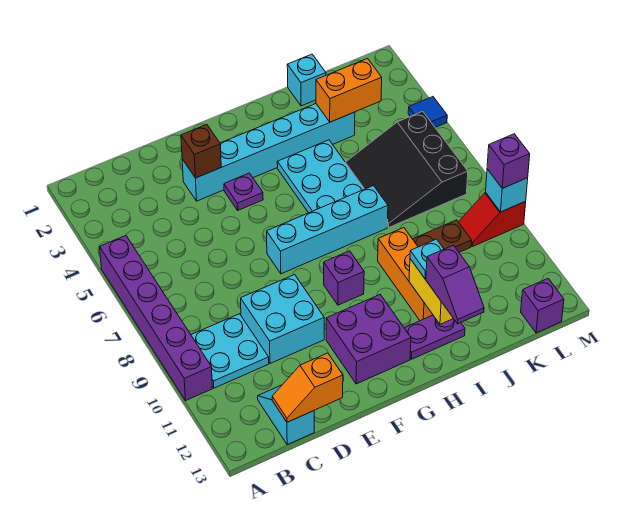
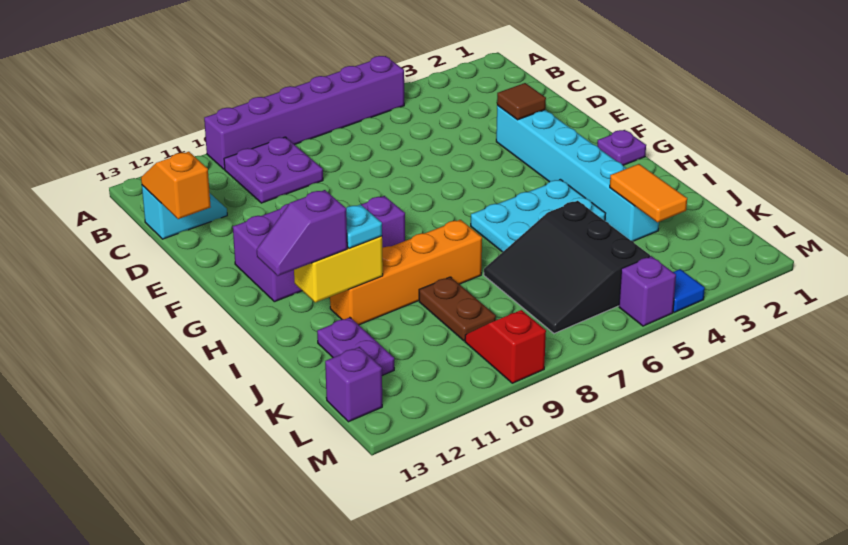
cyan plate B9:C10 level 1 -> purple plate B9:C10 level 1
cyan brick D9:E10 level 1 -> none
brown brick E3 level 2 -> brown tile E3 level 2
purple plate F4 level 1 -> purple plate G1 level 1
cyan brick F7:I7 level 1 -> none
purple plate H12:I12 level 1 -> purple plate J12:K12 level 1
orange brick I9:I11 level 1 -> orange brick I8:I11 level 1
cyan brick J1 level 1 -> none
orange brick J3:K3 level 2 -> orange tile J3:K3 level 2
black slope J5:L7 level 1 top L -> black slope J5:L7 level 1 top 5
cyan brick M9 level 2 -> none
purple brick M9 level 3 -> purple brick M5 level 1

